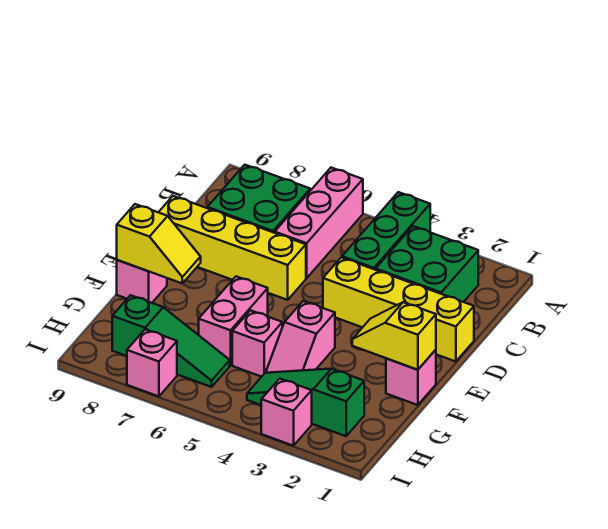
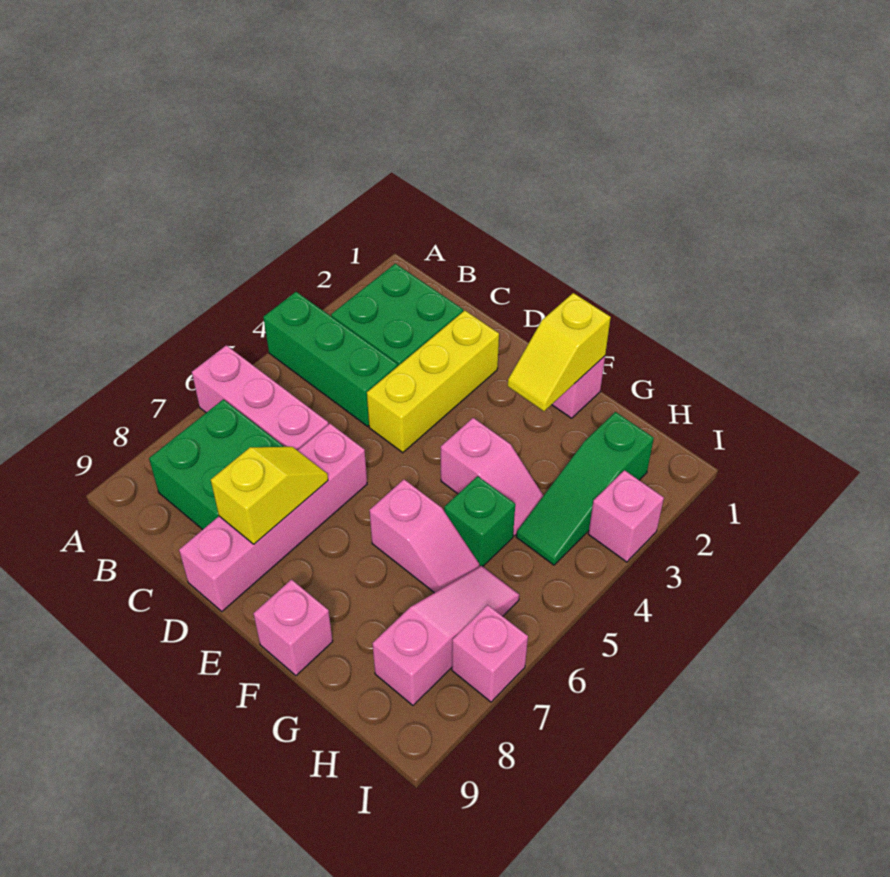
yellow brick D1:D4 level 1 -> yellow brick D2:D4 level 1
yellow brick D6:D9 level 1 -> pink brick D6:D9 level 1
pink brick F6:G6 level 1 -> pink slope F6:G6 level 1 top F
yellow slope F8:F9 level 2 top 9 -> yellow slope D7:D8 level 2 top 8
pink brick G5 level 1 -> green brick G5 level 1
green slope H6:H8 level 1 top 8 -> pink slope H6:H8 level 1 top 8

